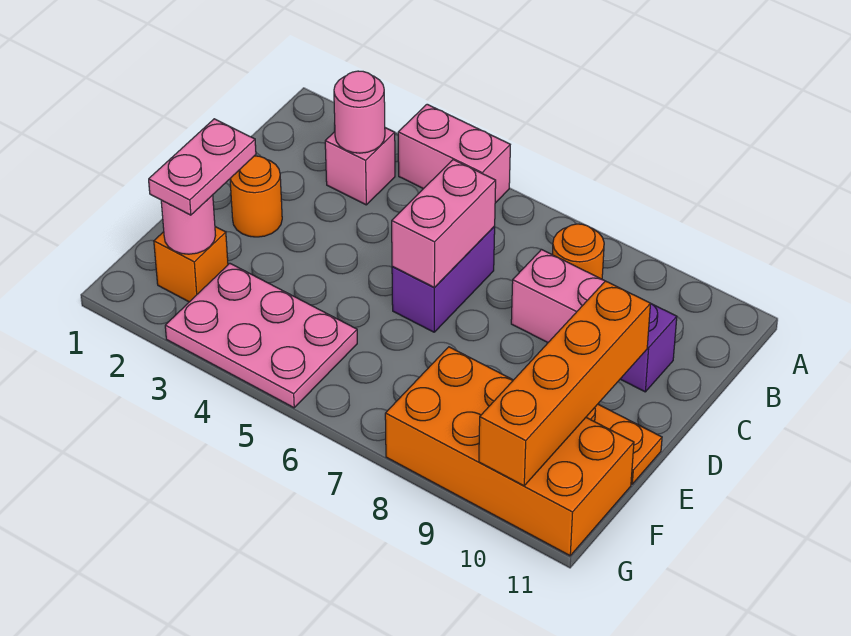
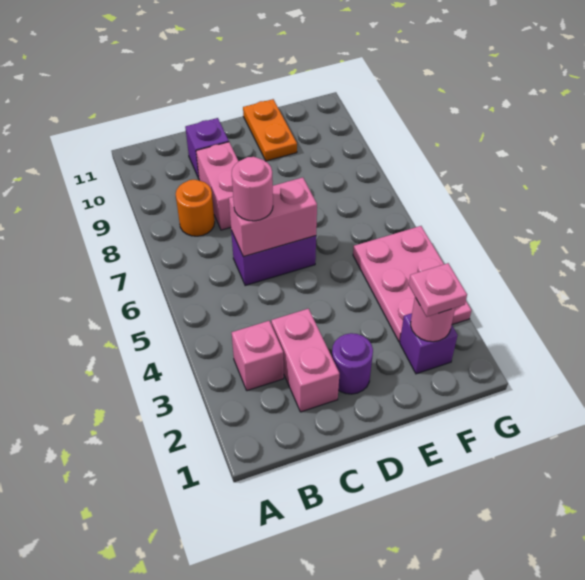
pink brick A4:A5 level 1 -> pink brick C2:C3 level 1
pink round brick B3 level 2 -> pink round brick C6 level 3
orange round brick D2 level 1 -> purple round brick D2 level 1
orange brick D10:G10 level 2 -> none
pink plate E2:F2 level 3 -> pink plate F2 level 3
orange brick F2 level 1 -> purple brick F2 level 1
orange brick F8:G11 level 1 -> none

